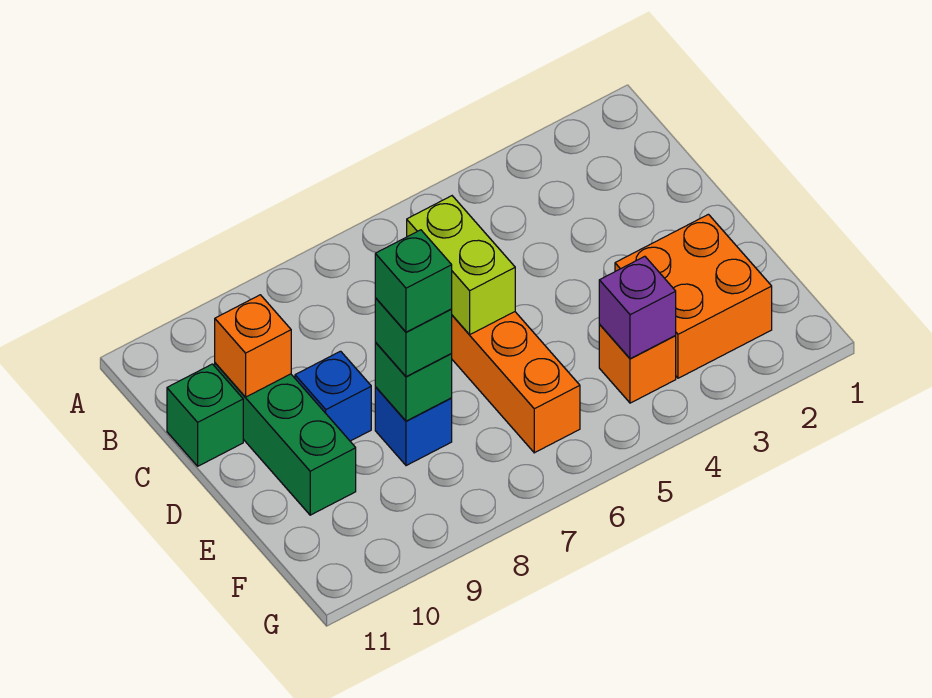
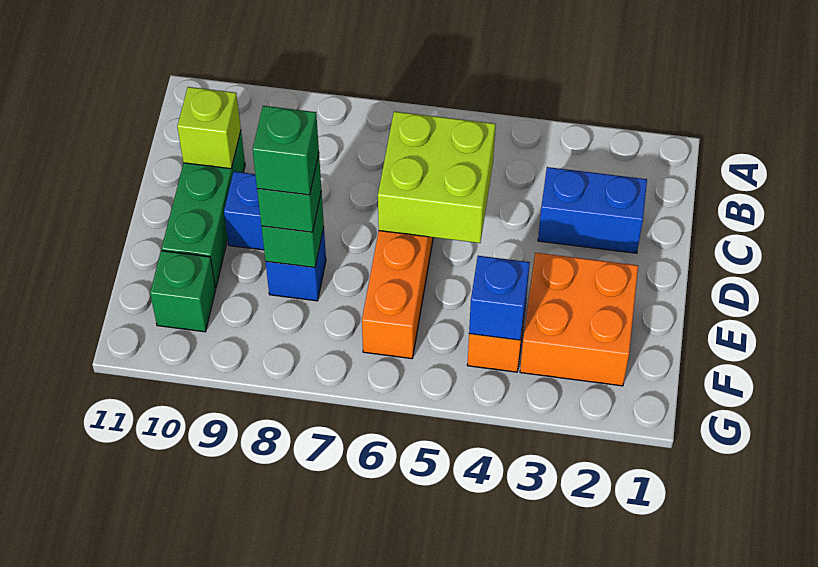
none -> blue brick C2:C3 level 1
lime brick C6:D6 level 2 -> lime brick C5:D6 level 2
orange brick C10 level 2 -> lime brick C10 level 2
green brick C11 level 1 -> green brick F10 level 1
purple brick F4 level 2 -> blue brick F4 level 2

